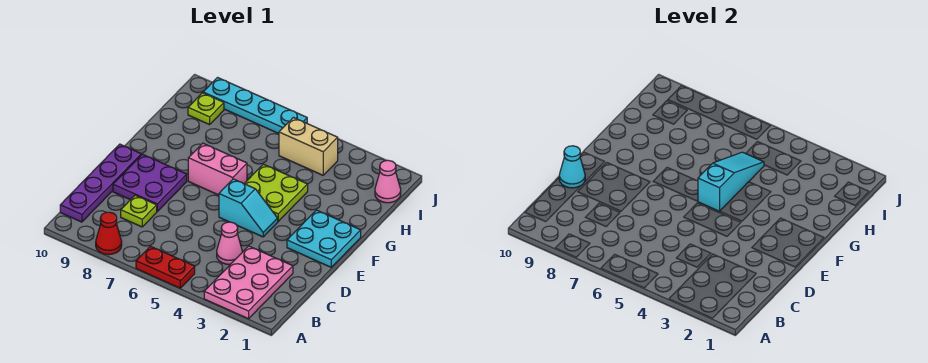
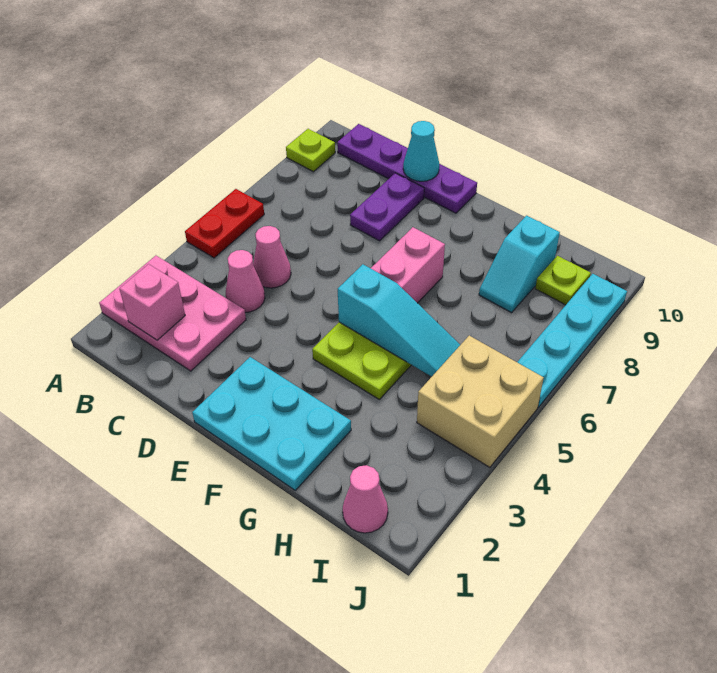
red cone A8 level 1 -> none
none -> pink brick B2 level 2
none -> pink cone C5 level 1
lime plate C8 level 1 -> lime plate A9 level 1
purple plate D8:E9 level 1 -> purple plate D8:D9 level 1
cyan plate E1:F2 level 1 -> cyan plate E1:G2 level 1
cyan slope E4:E5 level 1 top 5 -> cyan slope H8:H9 level 1 top 9
tan brick I4:I5 level 1 -> tan brick I4:J5 level 1

